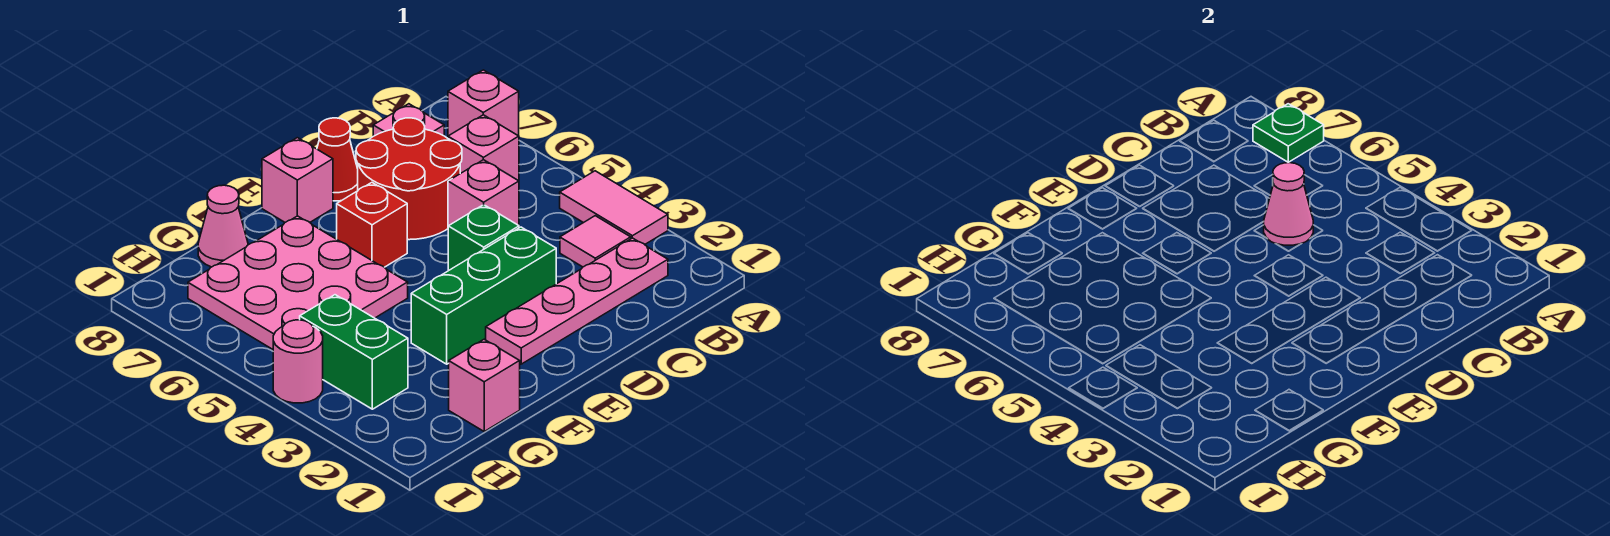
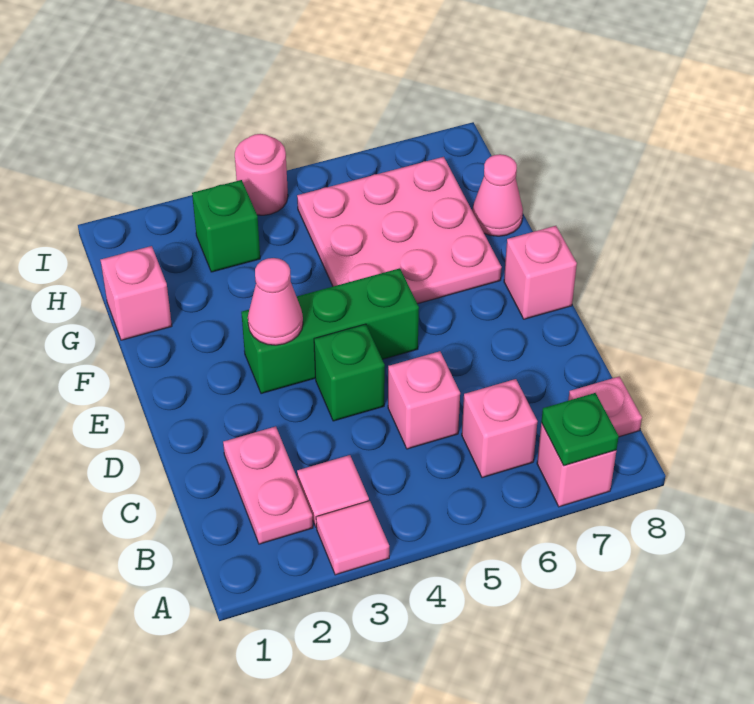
pink tile A3:A4 level 1 -> pink tile A3 level 1
pink plate B2:E2 level 1 -> pink plate B2:C2 level 1
pink cone C5 level 2 -> pink cone E3 level 2
red round brick C6:D7 level 1 -> none
green brick D3:F3 level 1 -> green brick E3:E5 level 1
red cone D8 level 1 -> none
red brick E6 level 1 -> none
green brick H3:H4 level 1 -> green brick H3 level 1

